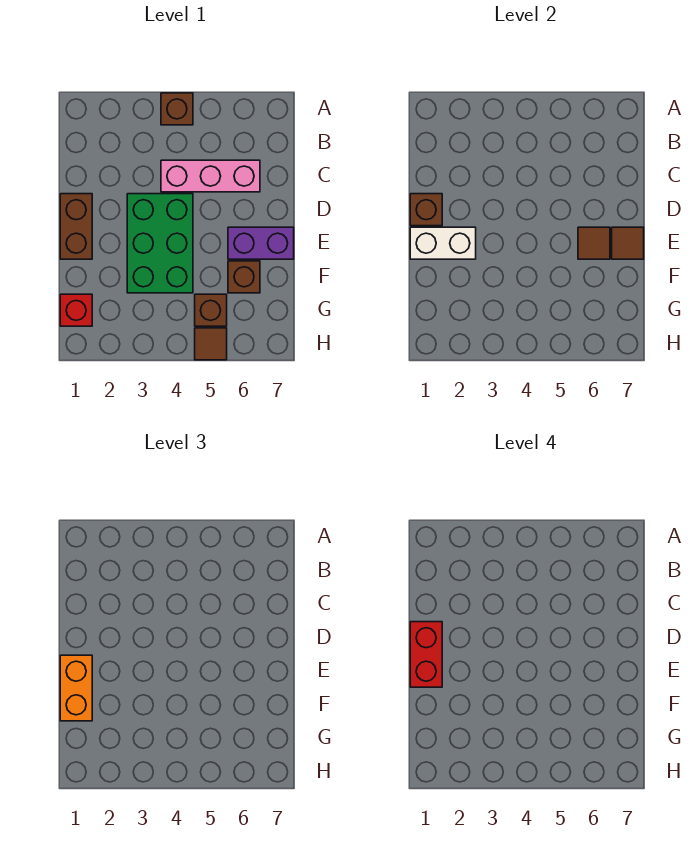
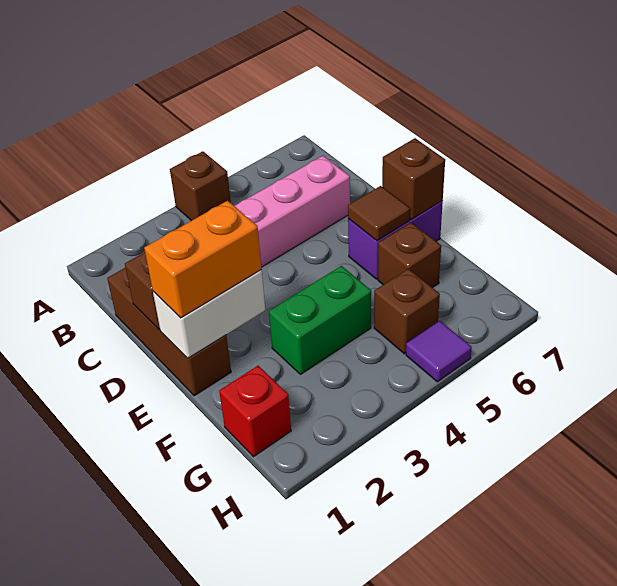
brown brick D1:E1 level 1 -> brown brick C1:E1 level 1
red brick D1:E1 level 4 -> none
green brick D3:F4 level 1 -> green brick F3:F4 level 1
orange brick E1:F1 level 3 -> orange brick E1:E2 level 3
brown tile E7 level 2 -> brown brick E7 level 2
brown tile H5 level 1 -> purple tile H5 level 1

